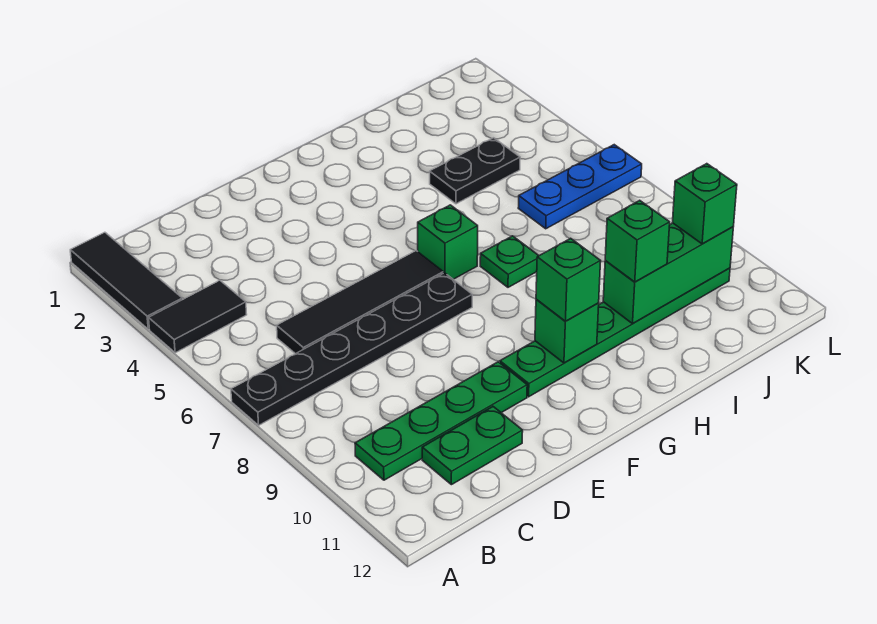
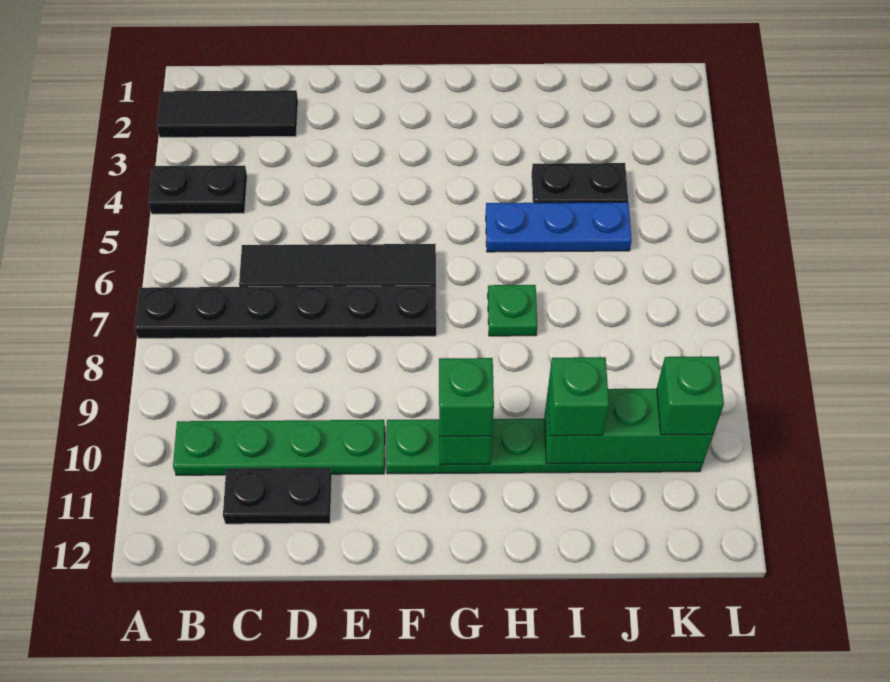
black tile A1:A3 level 1 -> black tile A2:C2 level 1
black tile A4:B4 level 1 -> black plate A4:B4 level 1
green plate C11:D11 level 1 -> black plate C11:D11 level 1
green brick G6 level 1 -> none
blue plate J6:L6 level 1 -> blue plate H5:J5 level 1

